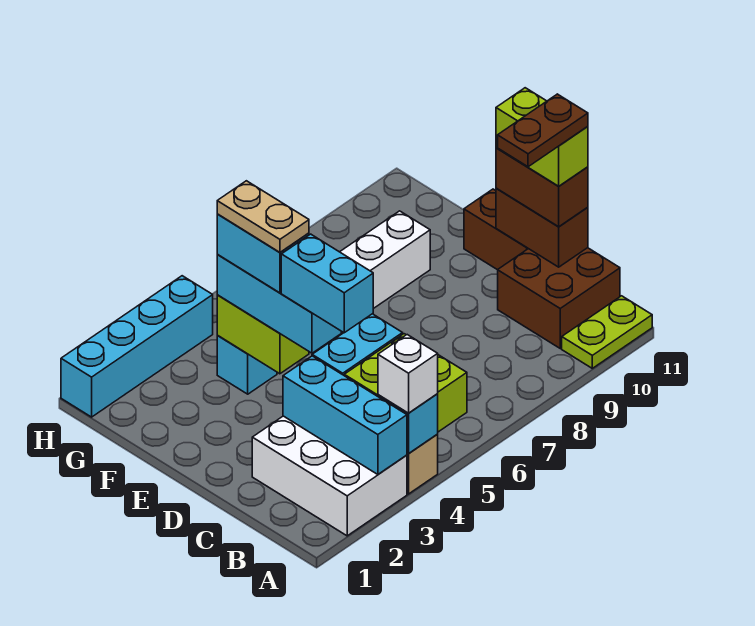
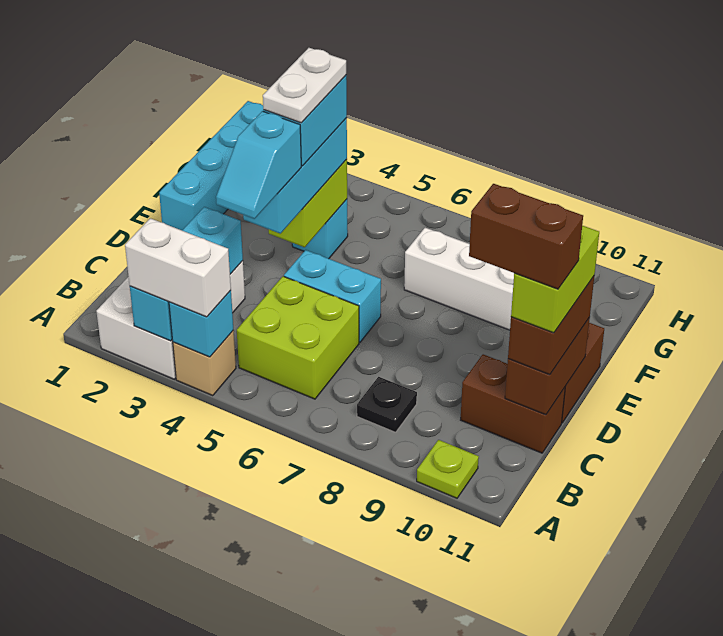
white brick A4 level 3 -> white brick A3:A4 level 3
lime plate A10:A11 level 1 -> lime plate A10 level 1
none -> black plate B8 level 1
brown brick B10:C11 level 1 -> brown brick C10:C11 level 1
cyan brick C4:D4 level 4 -> cyan slope C4:D4 level 4 top D
brown plate C10:C11 level 5 -> brown brick C10:C11 level 5
tan plate E4:F4 level 5 -> white plate E4:F4 level 5
cyan brick H1:H4 level 1 -> cyan brick E1:H1 level 1

